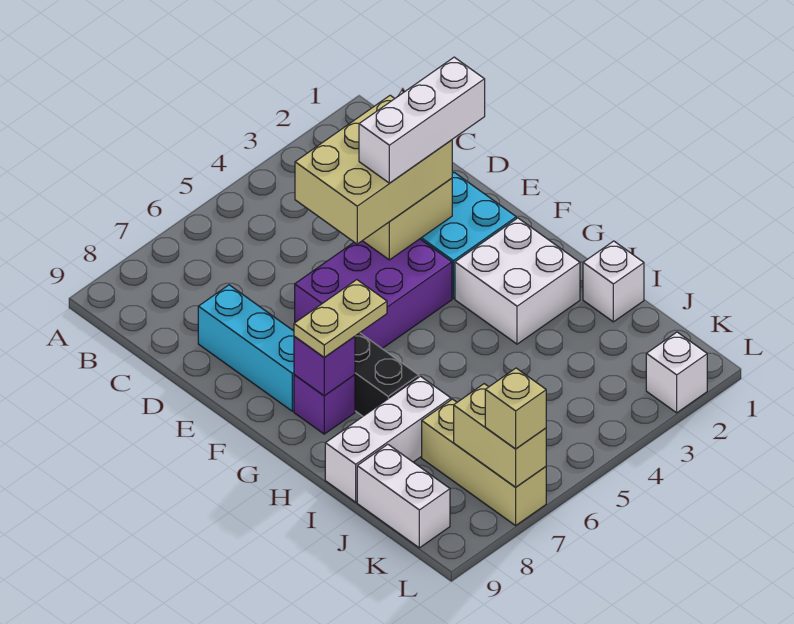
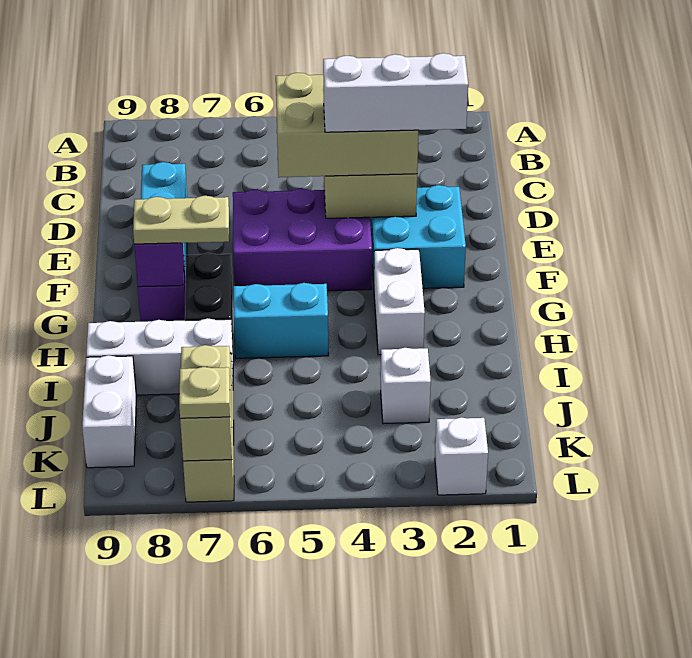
white brick G2:H3 level 1 -> white brick G3:H3 level 1
none -> cyan brick H5:H6 level 1
white brick I1 level 1 -> white brick J3 level 1
tan brick L7 level 3 -> tan plate L7 level 3

